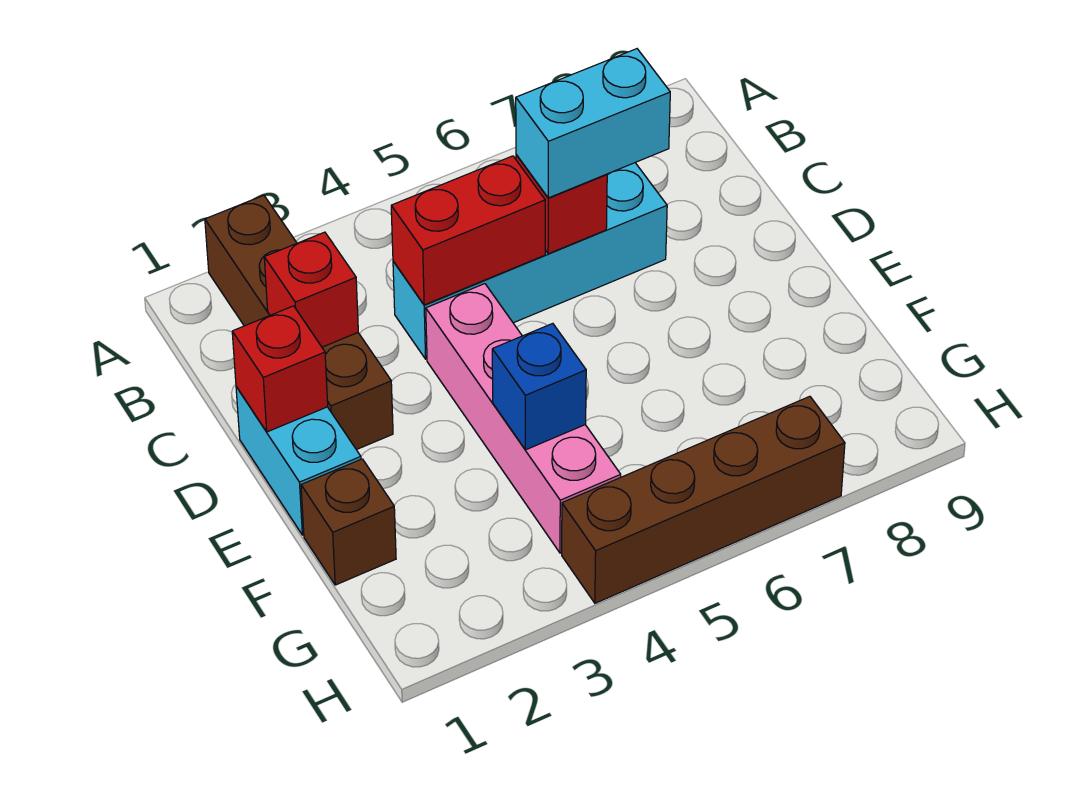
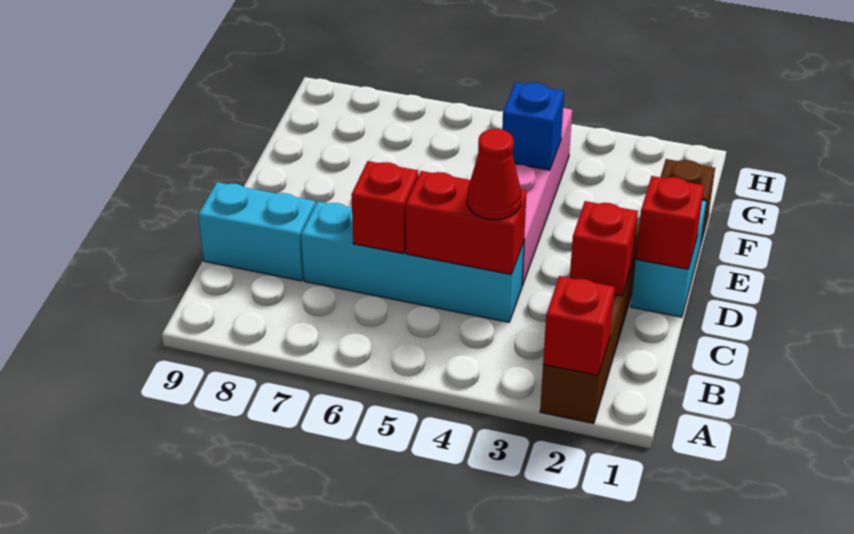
none -> red brick A2 level 2
none -> red cone C4 level 3
cyan brick C6:C7 level 3 -> cyan brick C8:C9 level 1
brown brick H4:H7 level 1 -> none

